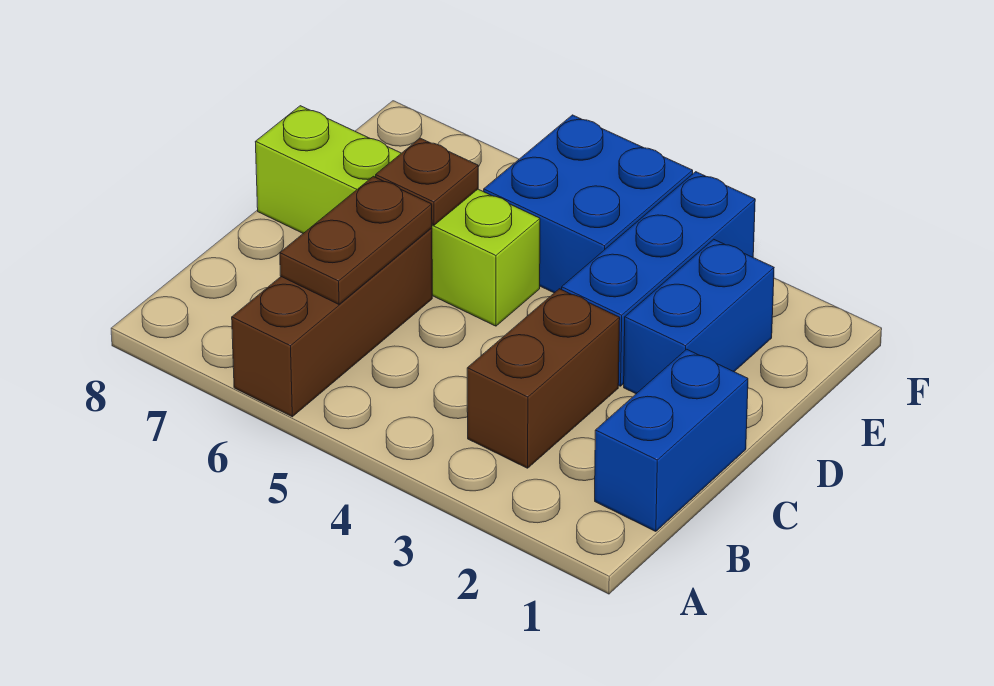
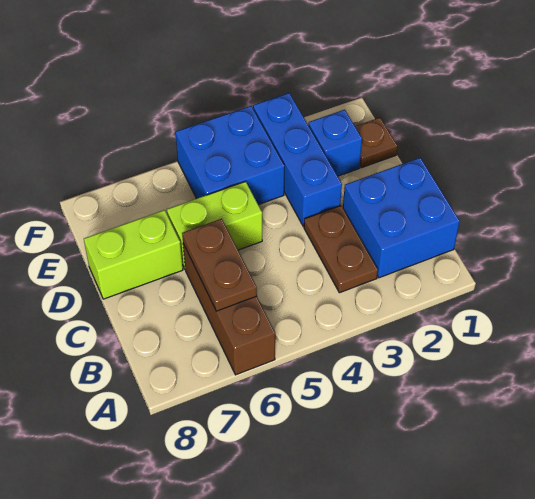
blue brick B1:C1 level 1 -> blue brick B1:C2 level 1
brown brick B3:C3 level 1 -> brown plate B3:C3 level 1
blue brick D2:E2 level 1 -> blue brick E2 level 1
brown plate D6 level 2 -> brown plate E1 level 1

